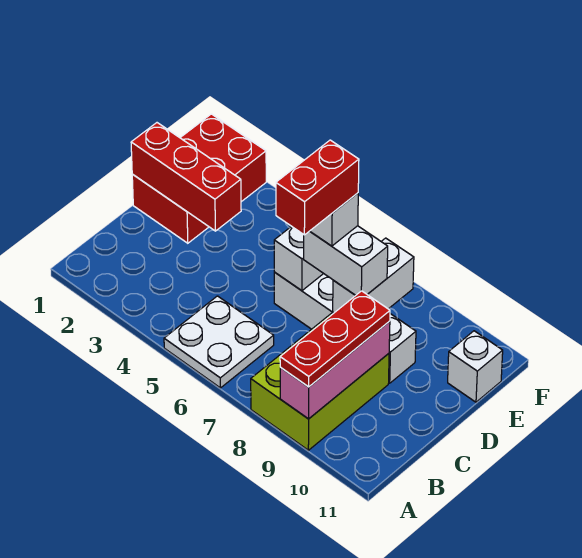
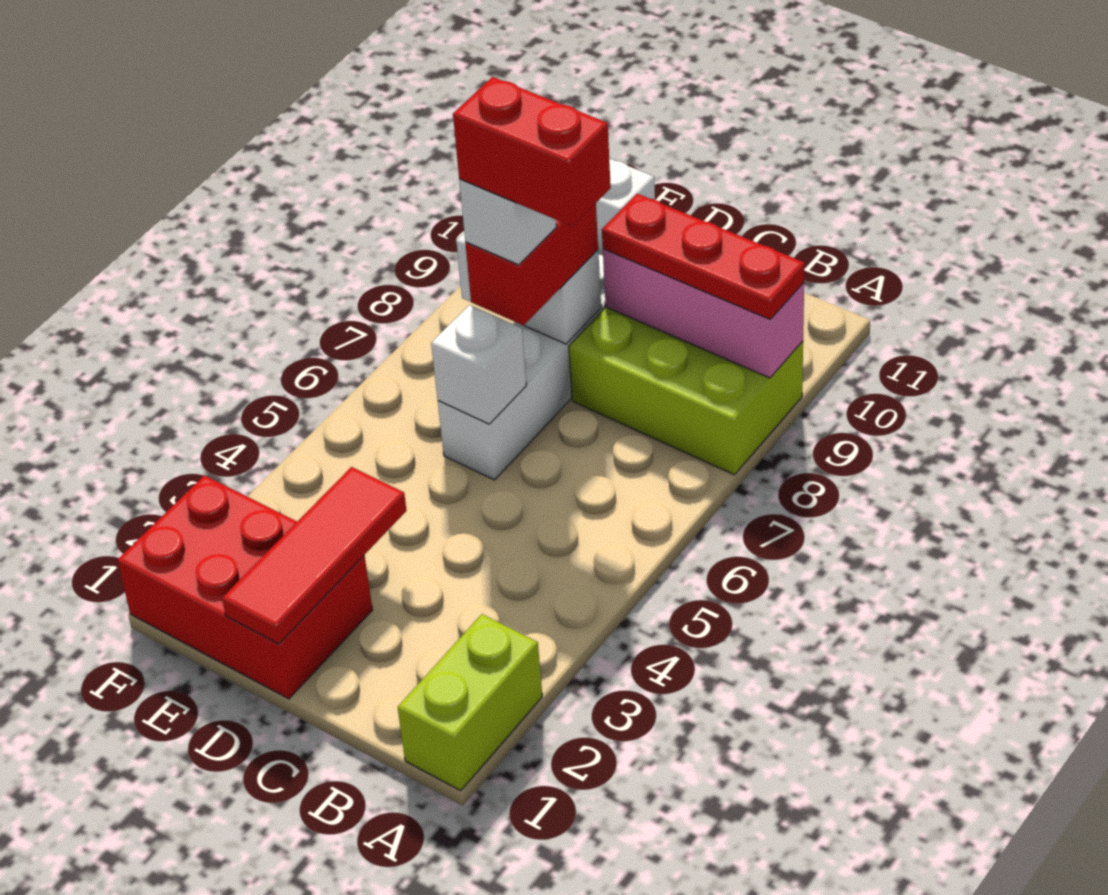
none -> lime brick A1:A2 level 1
white plate A5:B6 level 1 -> none
red brick D1:D3 level 2 -> red tile D1:D3 level 2
white brick D7:D8 level 3 -> red brick D7:D8 level 3

